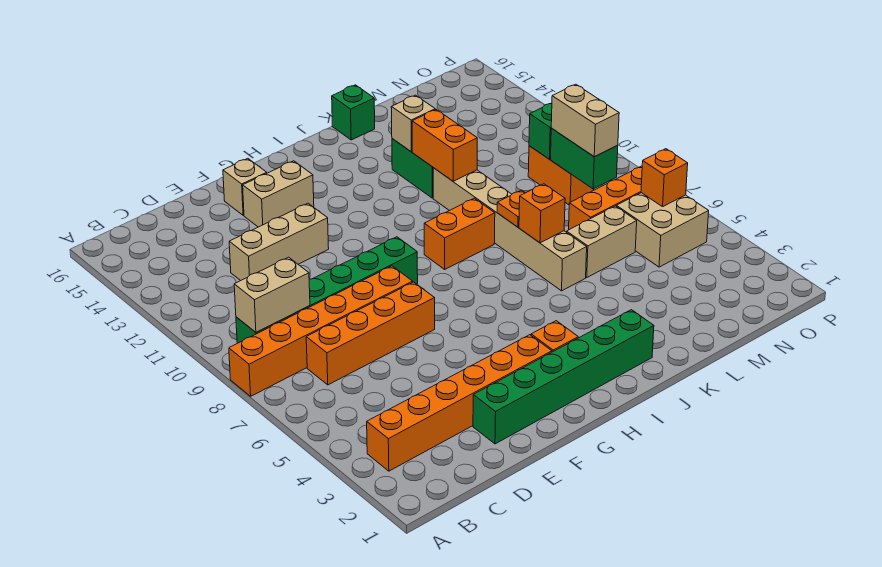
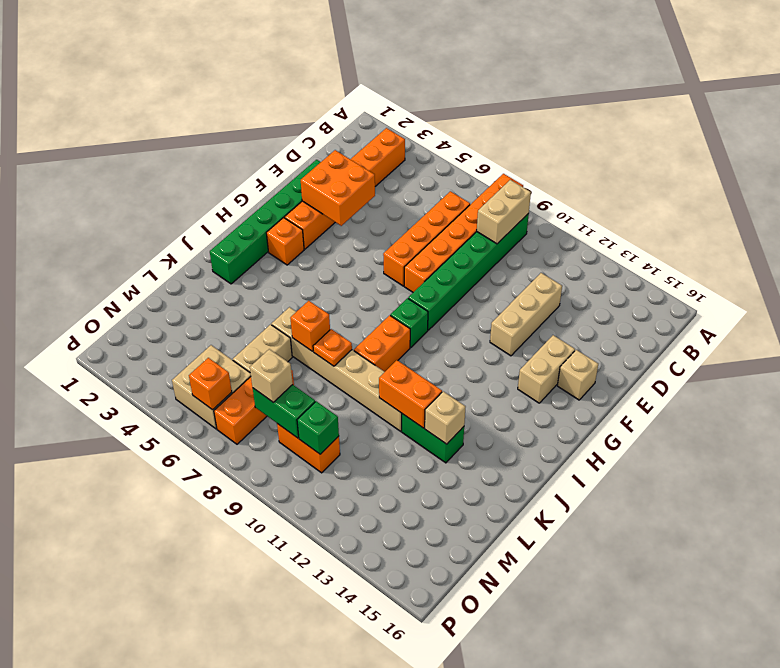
none -> orange brick E3:F4 level 2
green brick K16 level 1 -> green brick H9 level 1
tan brick N8:N9 level 3 -> tan brick N8 level 3

